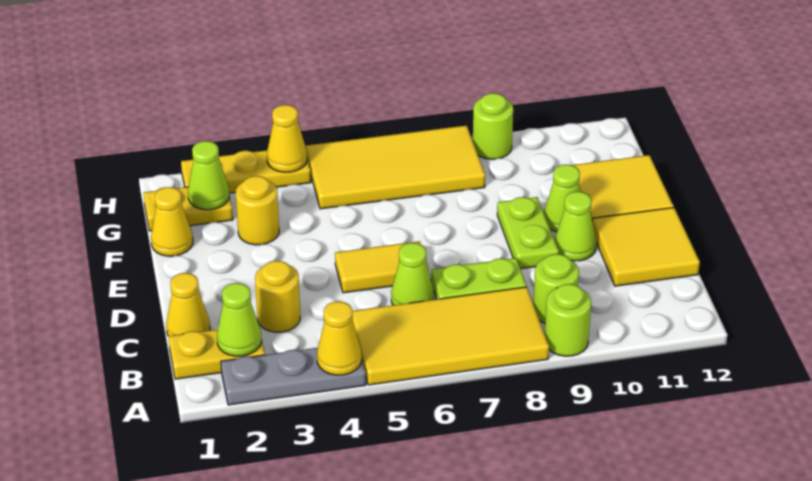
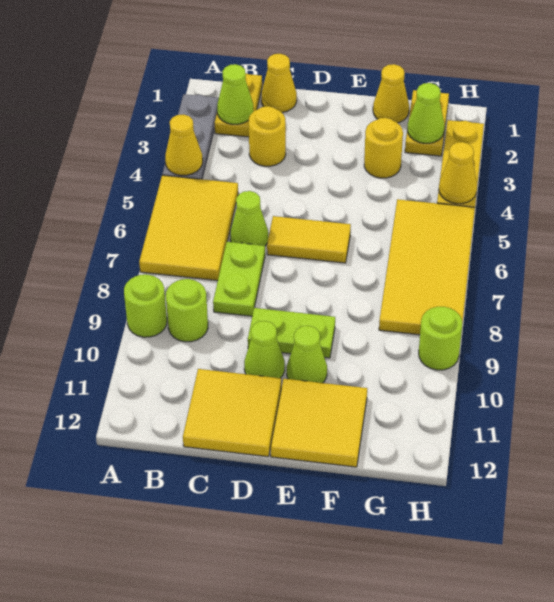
yellow tile A5:B8 level 1 -> yellow tile A5:B7 level 1
yellow tile D5:D6 level 1 -> yellow tile D6:E6 level 1

